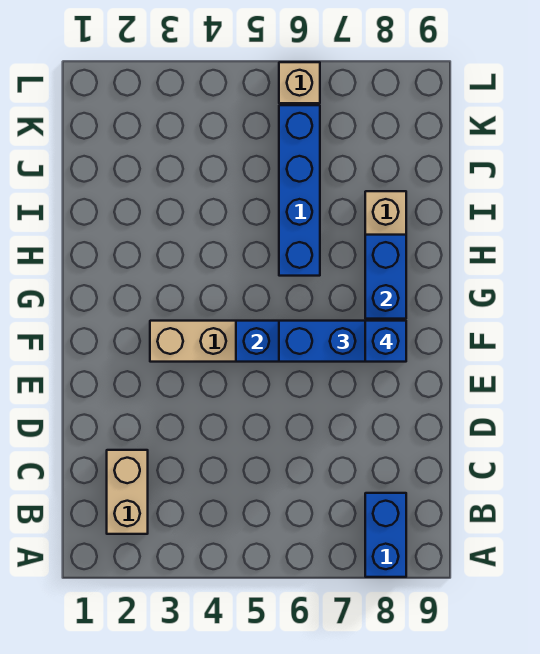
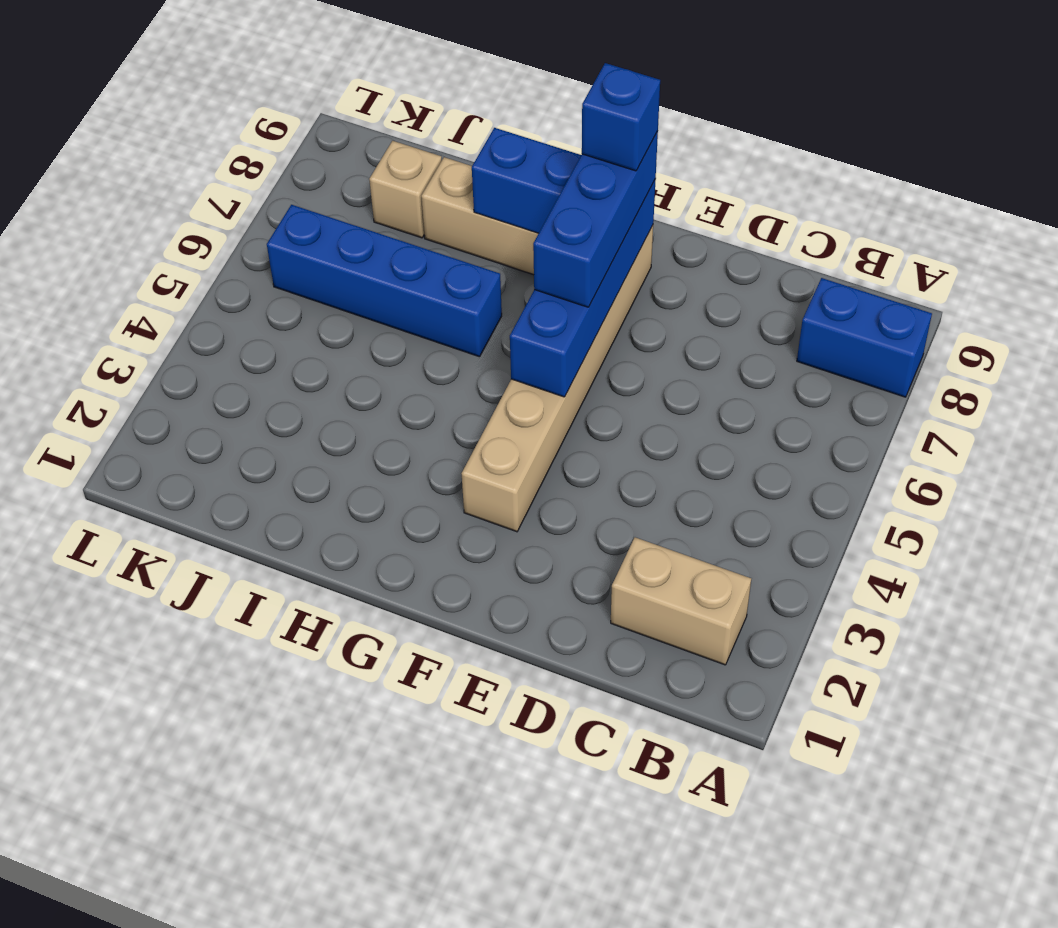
tan brick L6 level 1 -> tan brick J8 level 1

